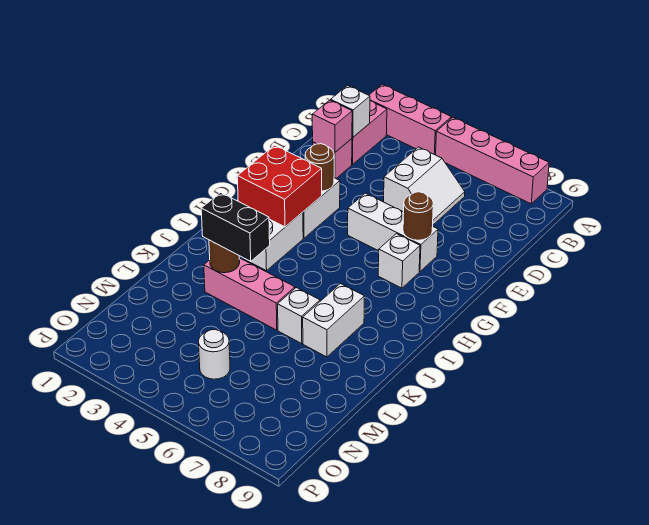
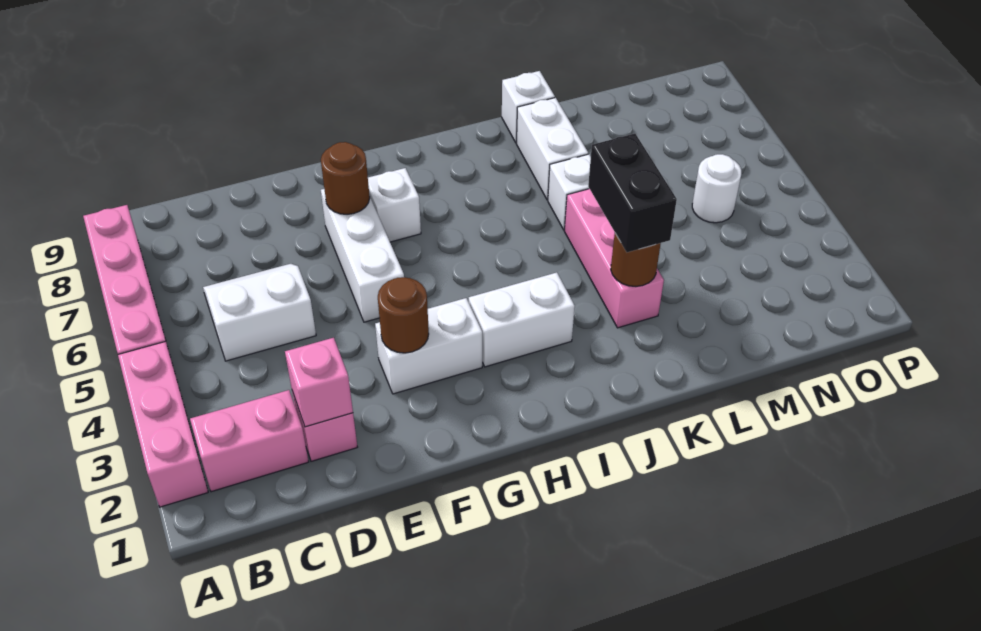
white brick C2 level 2 -> white brick K9 level 1
red brick G2:H3 level 2 -> none
white brick J7:K7 level 1 -> white brick K7:K8 level 1

